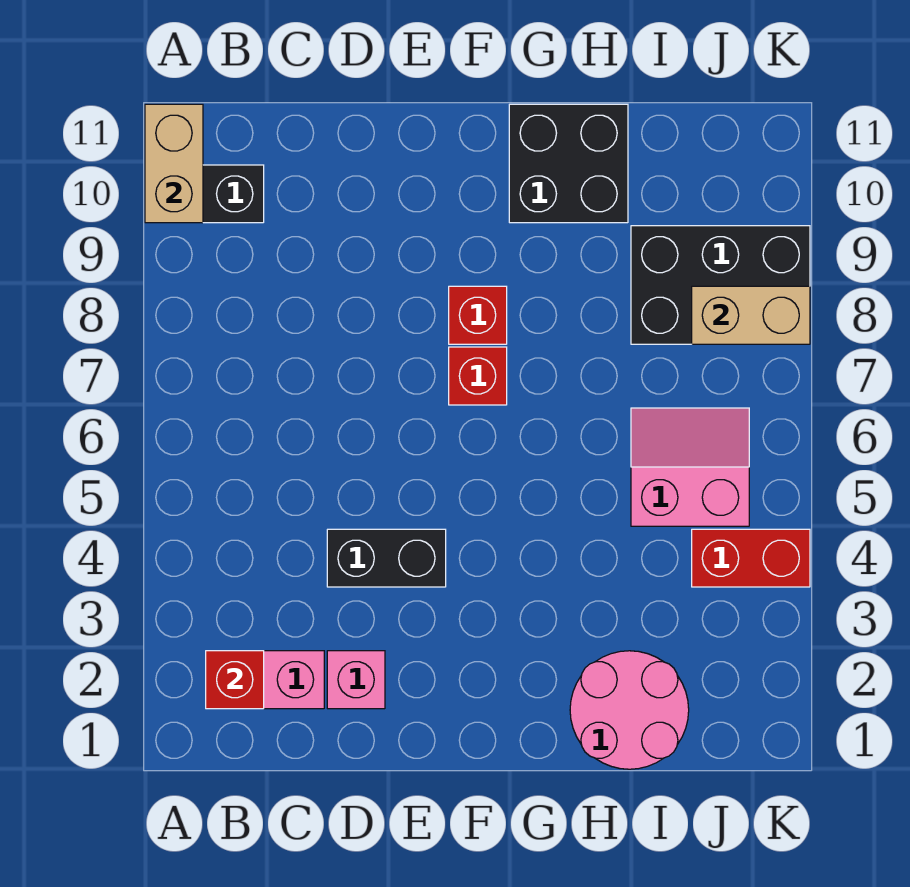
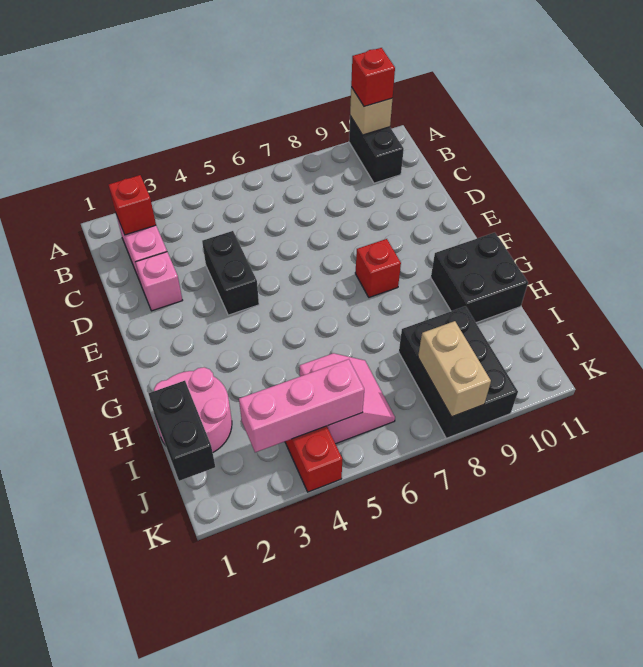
tan brick A10:A11 level 2 -> tan brick A10 level 2
red brick F7 level 1 -> red brick A10 level 3
none -> black brick I1:J1 level 2
none -> pink brick J3:J5 level 2

